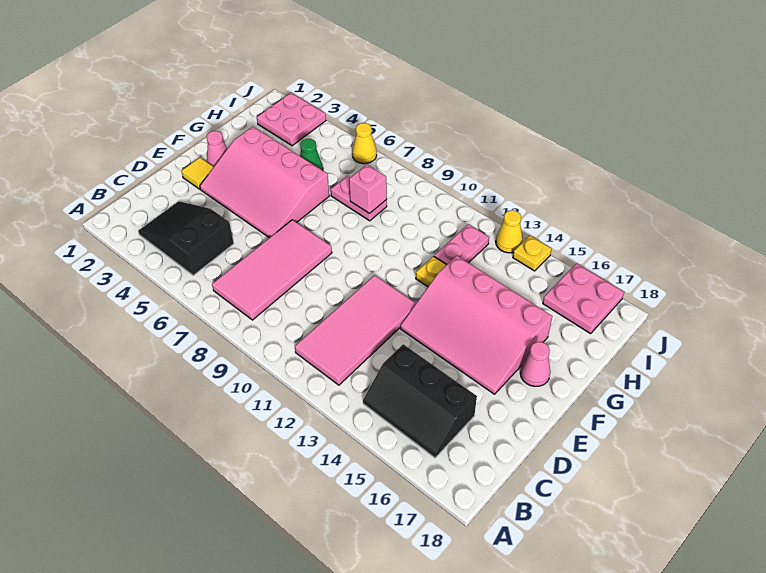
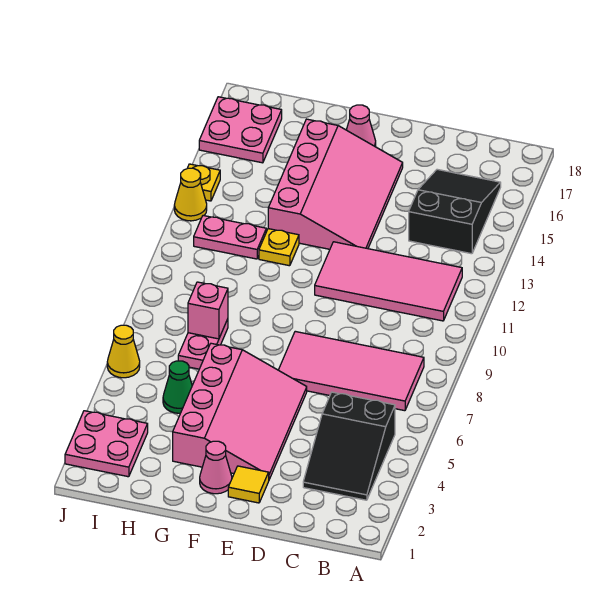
black slope B14:C16 level 1 top C -> black slope B14:C16 level 1 top 14

